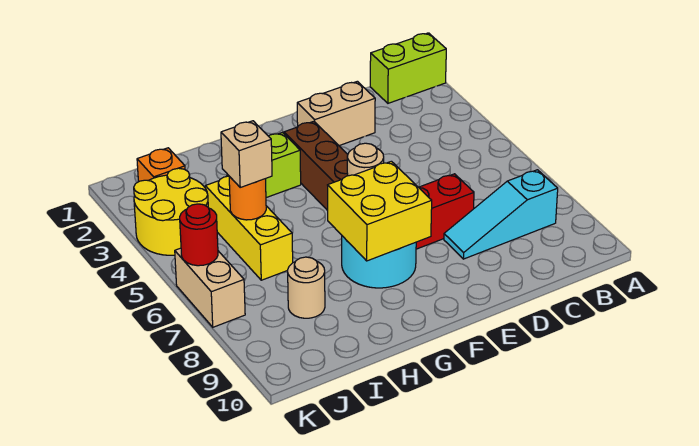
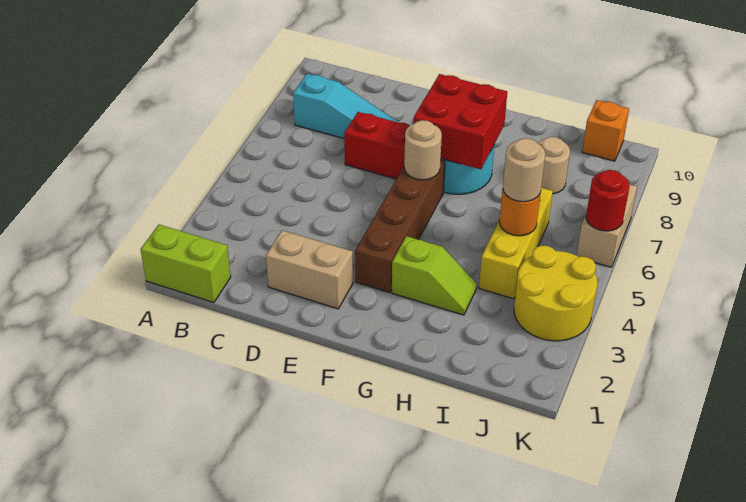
yellow brick F7:G8 level 2 -> red brick F7:G8 level 2
tan brick I5 level 3 -> tan round brick I5 level 3
orange brick J2 level 1 -> orange brick J10 level 1

